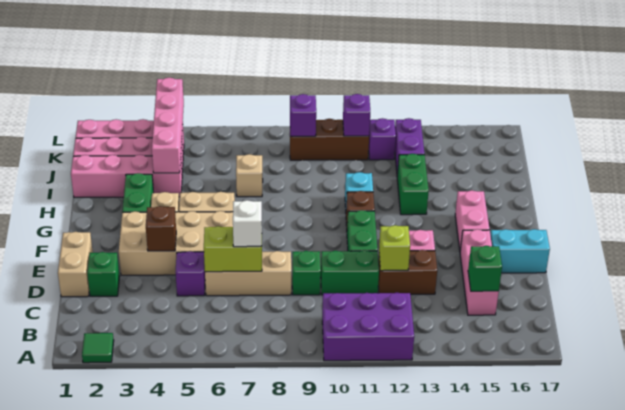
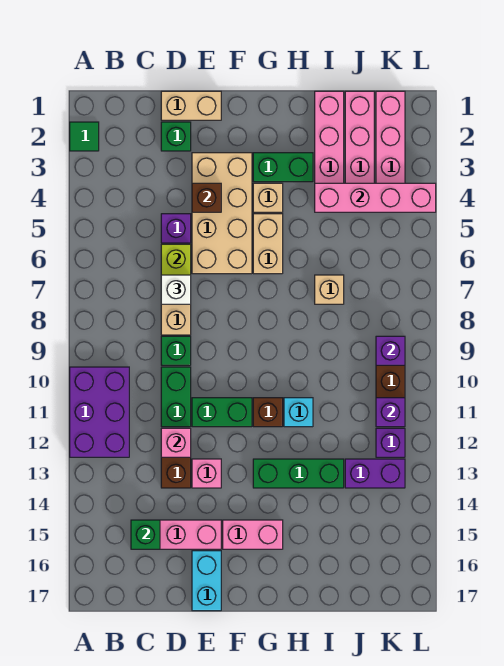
lime brick D12 level 2 -> pink brick D12 level 2
green brick H13:I13 level 1 -> green brick G13:I13 level 1

